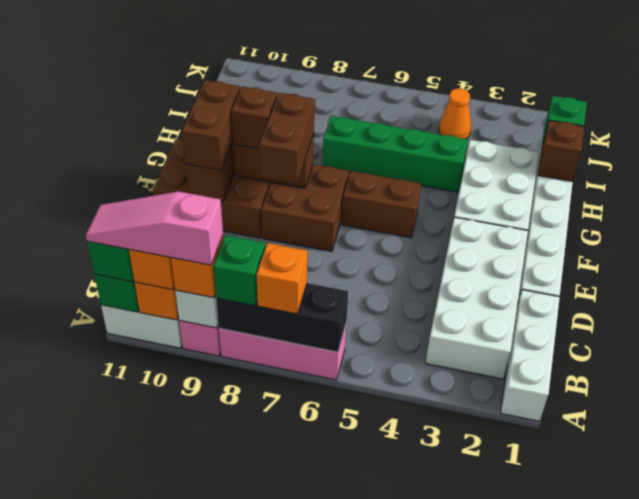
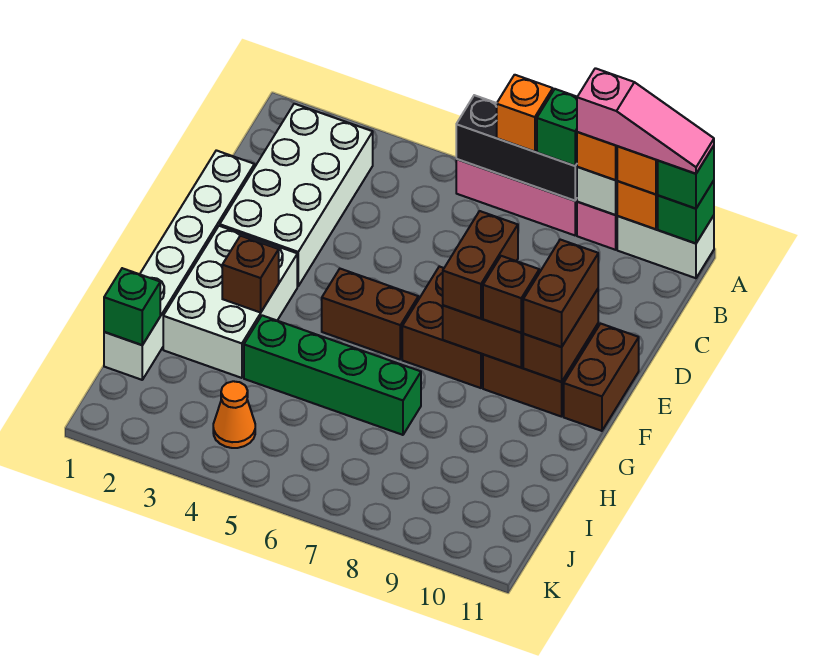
white brick A1:C1 level 1 -> none
brown brick H1 level 2 -> brown brick G3 level 2

